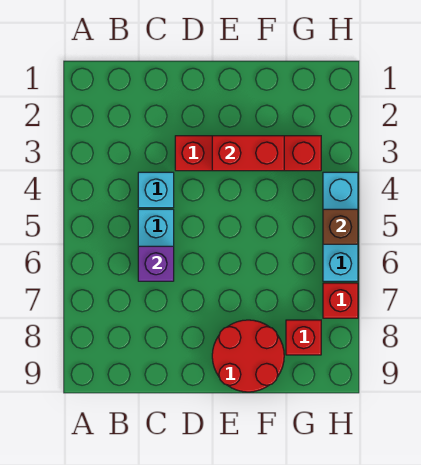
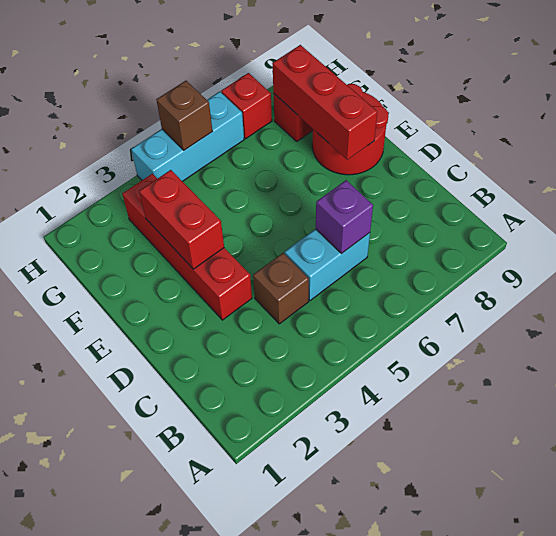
cyan brick C4 level 1 -> brown brick C4 level 1
none -> red brick E8:G8 level 2

